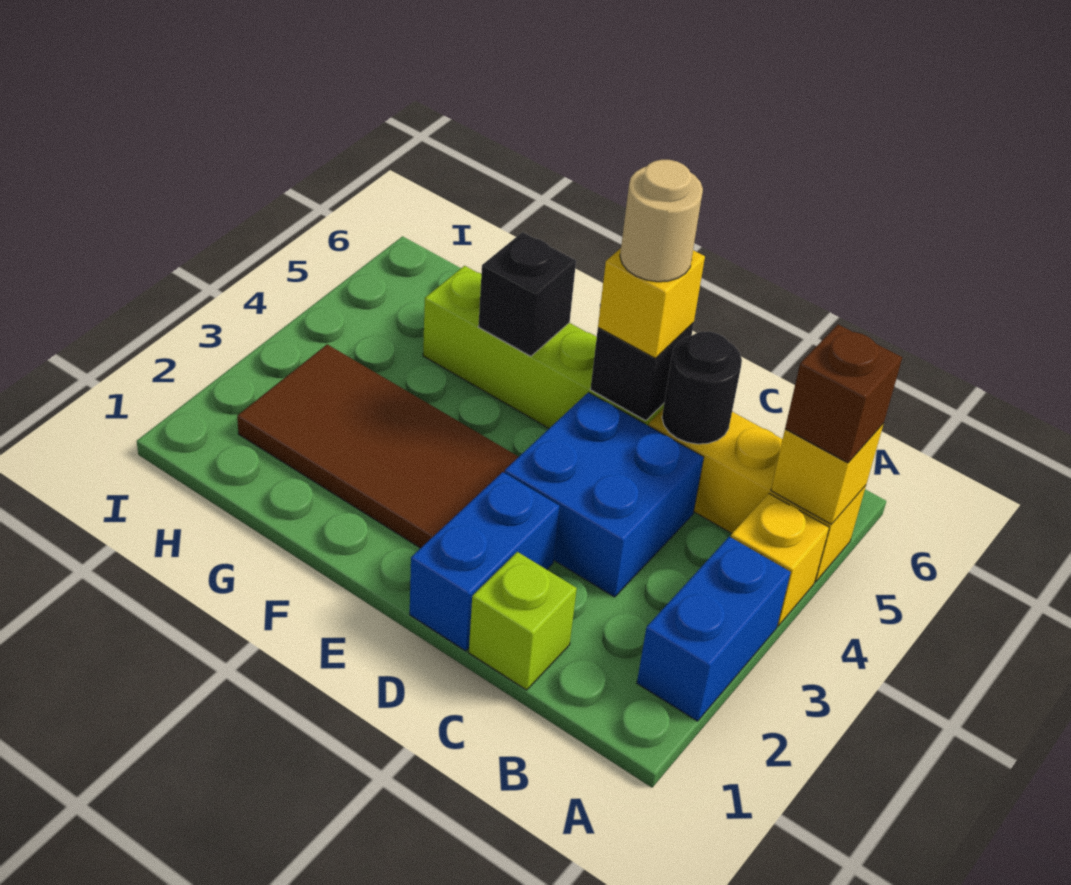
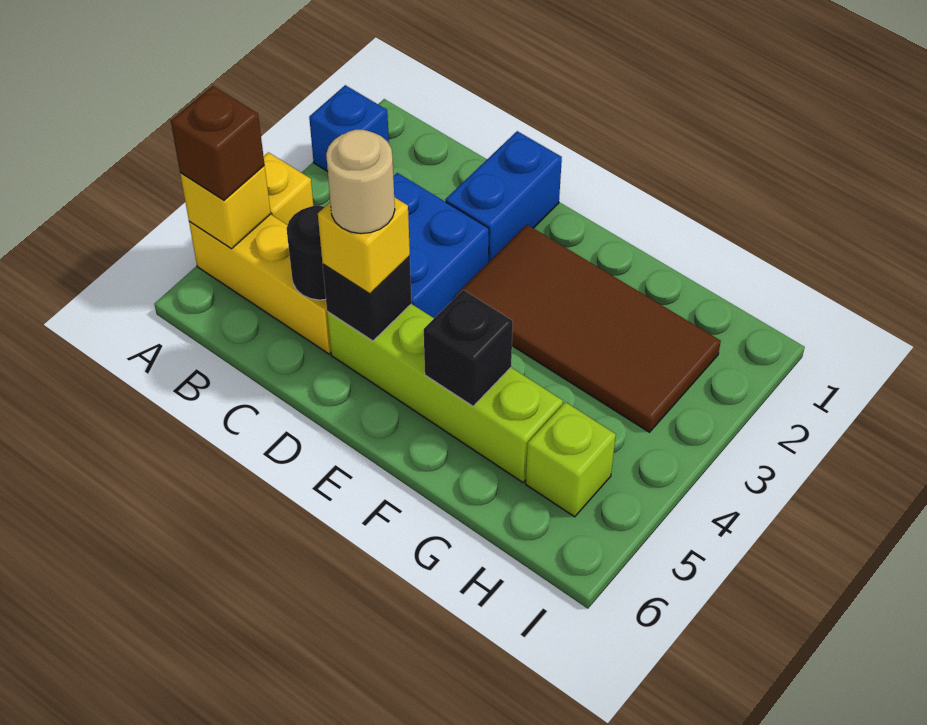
blue brick A2:A3 level 1 -> blue brick A2 level 1
lime brick C1 level 1 -> lime brick H5 level 1

